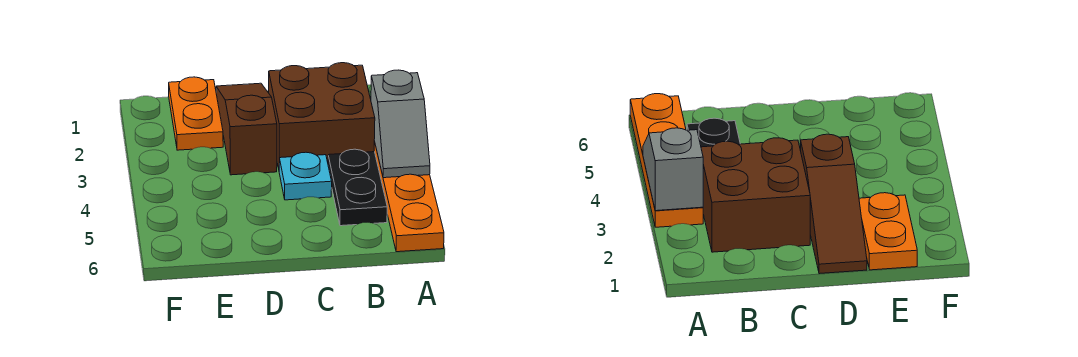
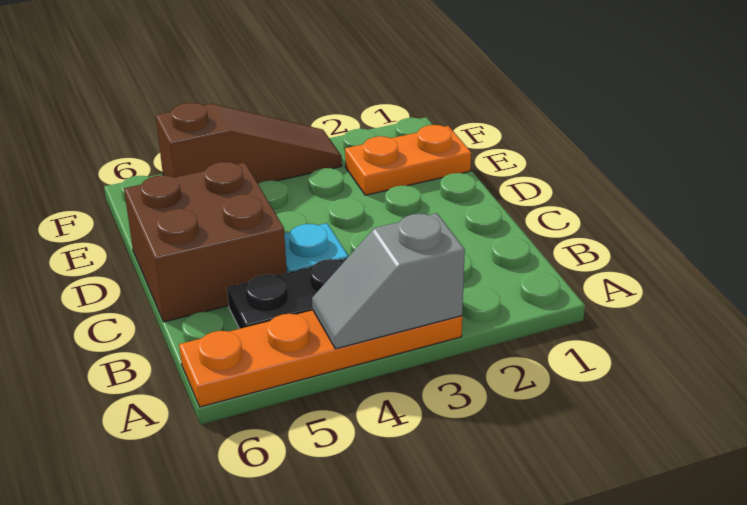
brown brick B2:C3 level 1 -> brown brick C5:D6 level 1
brown slope D1:D3 level 1 top 3 -> brown slope F3:F5 level 1 top 5

